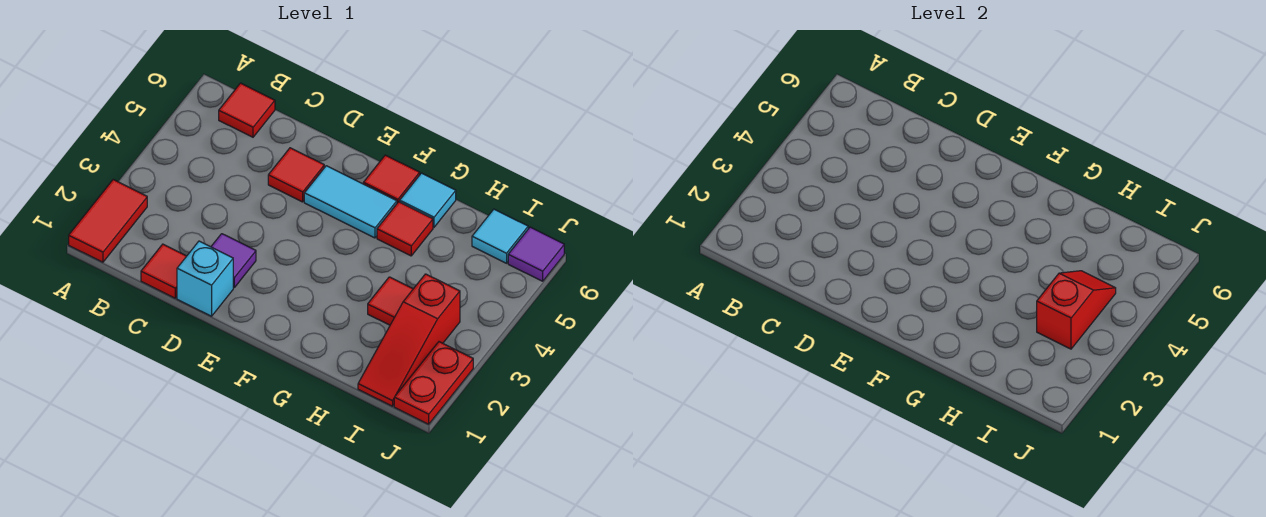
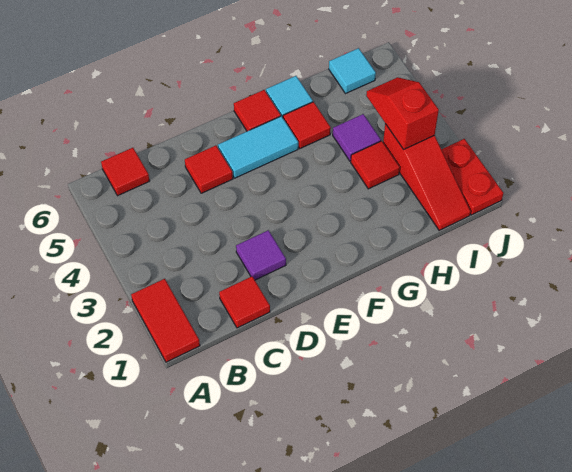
cyan brick D1 level 1 -> none
purple tile J6 level 1 -> purple tile H4 level 1

